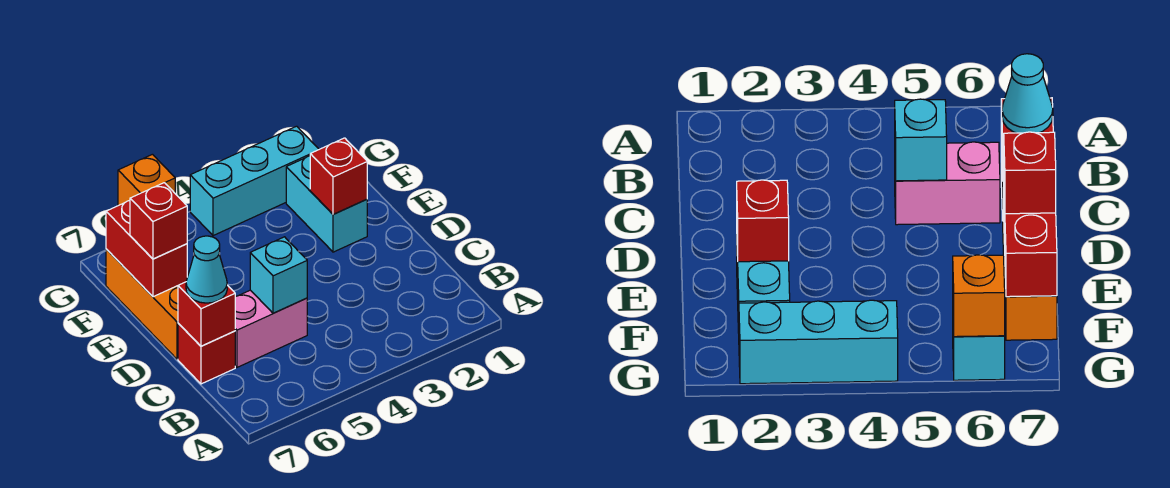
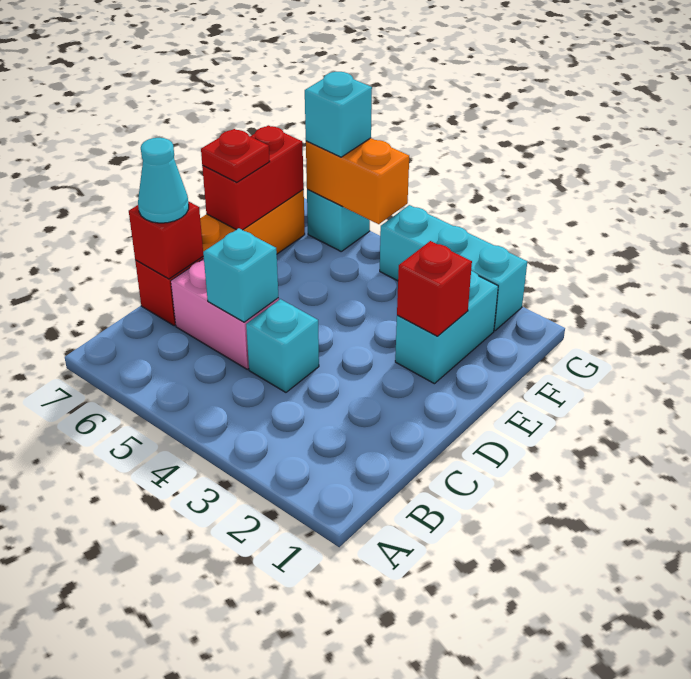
none -> cyan brick C4 level 1
red brick E7 level 3 -> red plate E7 level 3
orange brick G6 level 2 -> orange brick G5:G6 level 2
none -> cyan brick G6 level 3

